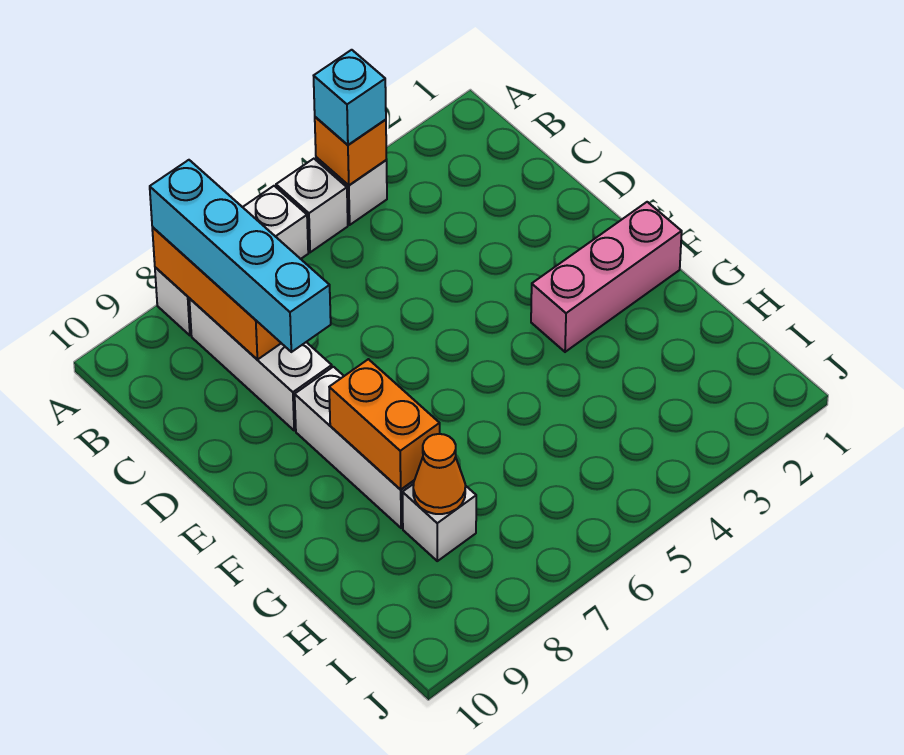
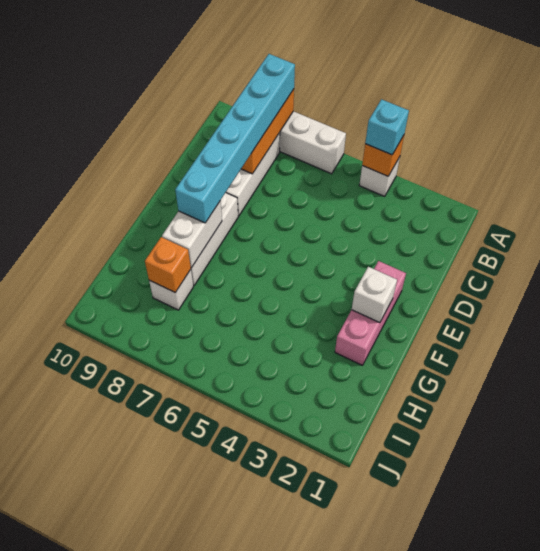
white brick A5 level 1 -> white brick F2 level 2
cyan brick A8:D8 level 3 -> cyan brick A8:F8 level 3
pink brick F1:F3 level 1 -> pink brick E2:G2 level 1
orange brick F8:G8 level 2 -> white brick F8:G8 level 2
orange cone H8 level 2 -> orange brick H8 level 2

